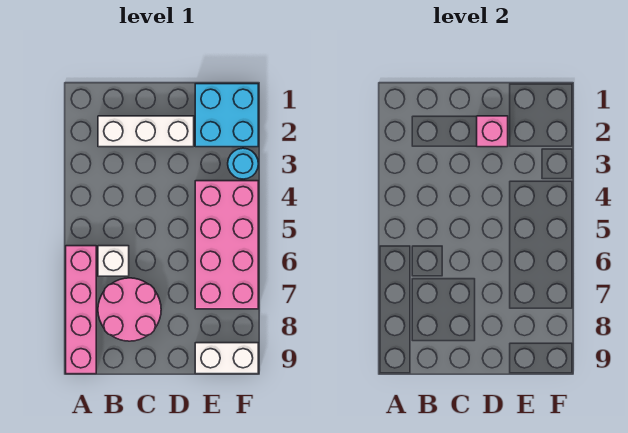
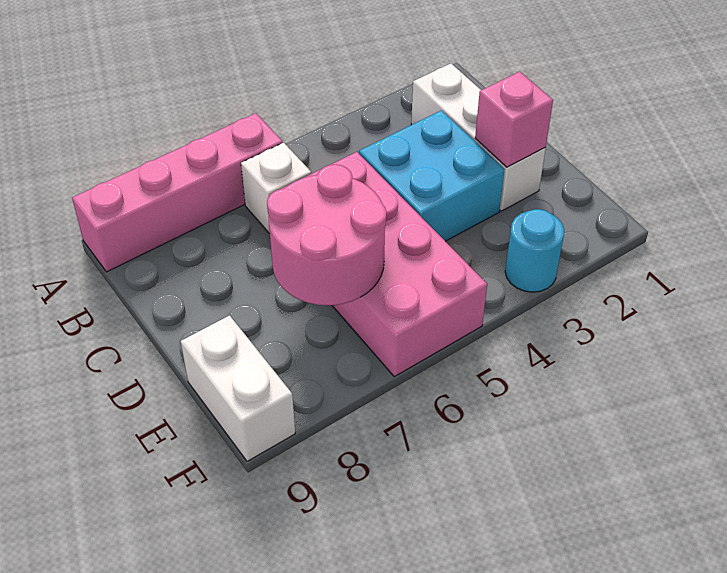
pink round brick B7:C8 level 1 -> pink round brick D6:E7 level 2
cyan brick E1:F2 level 1 -> cyan brick C3:D4 level 1
pink brick E4:F7 level 1 -> pink brick C5:F6 level 1

